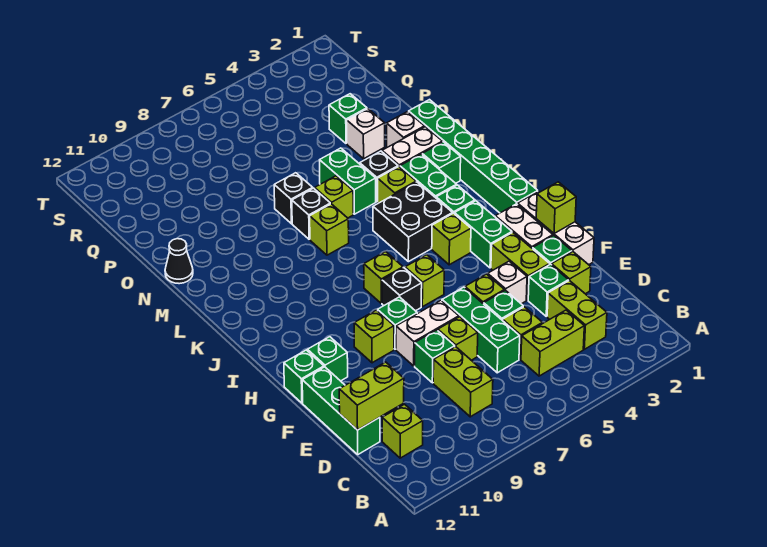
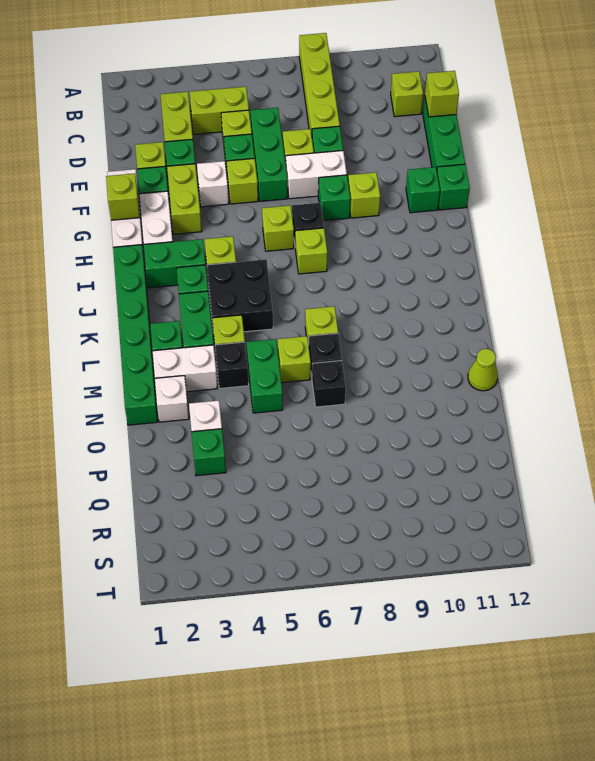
lime brick C8:D8 level 1 -> lime brick A8:D8 level 1
lime brick D11:D12 level 2 -> lime brick D12 level 2
green brick H3:I3 level 1 -> green brick I2:I3 level 1
black cone N12 level 1 -> lime cone N12 level 1

